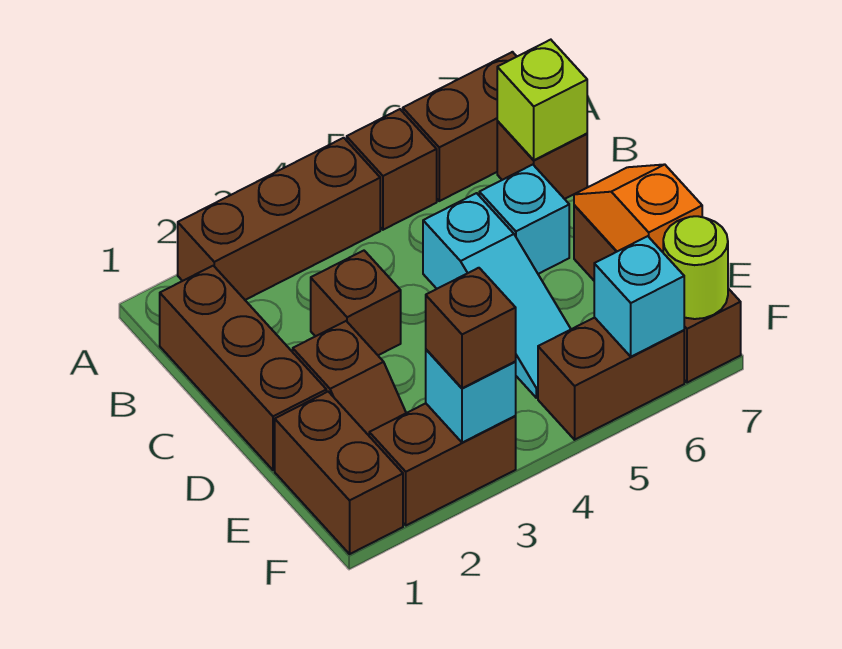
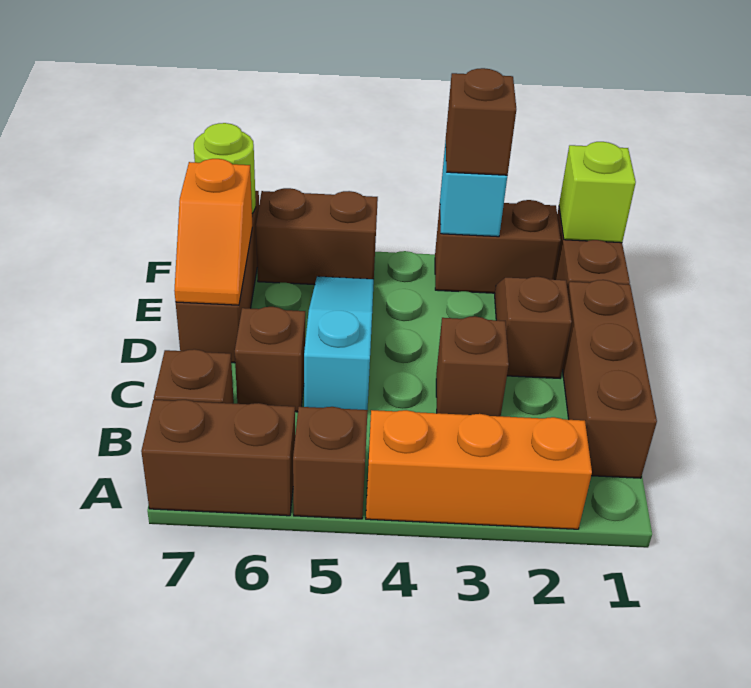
brown brick A2:A4 level 1 -> orange brick A2:A4 level 1
lime brick B7 level 2 -> lime brick F1 level 2
cyan brick C6 level 1 -> brown brick C6 level 1
cyan brick F6 level 2 -> none

